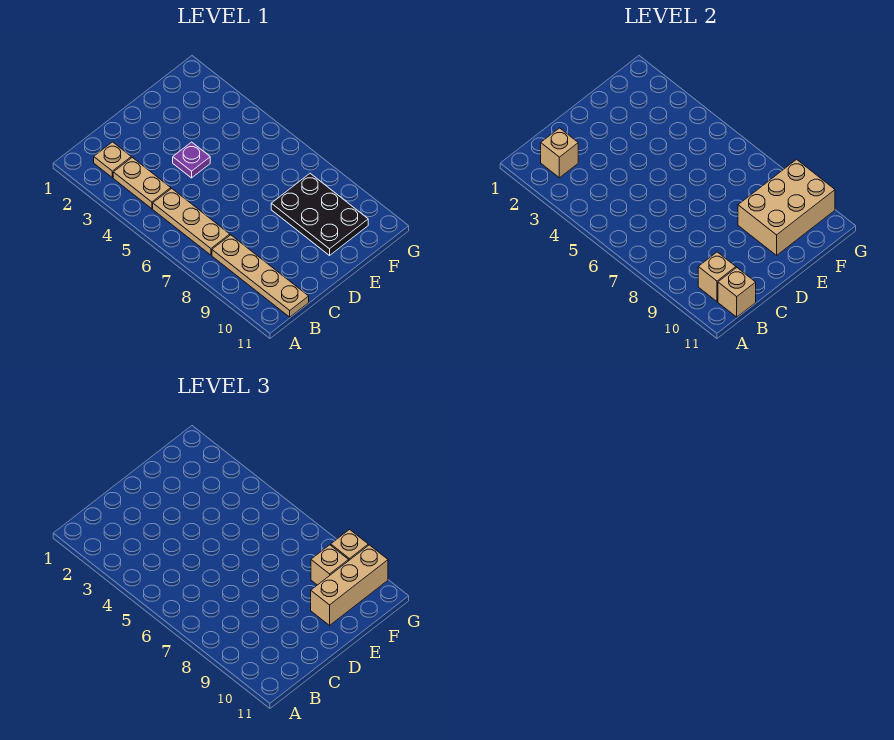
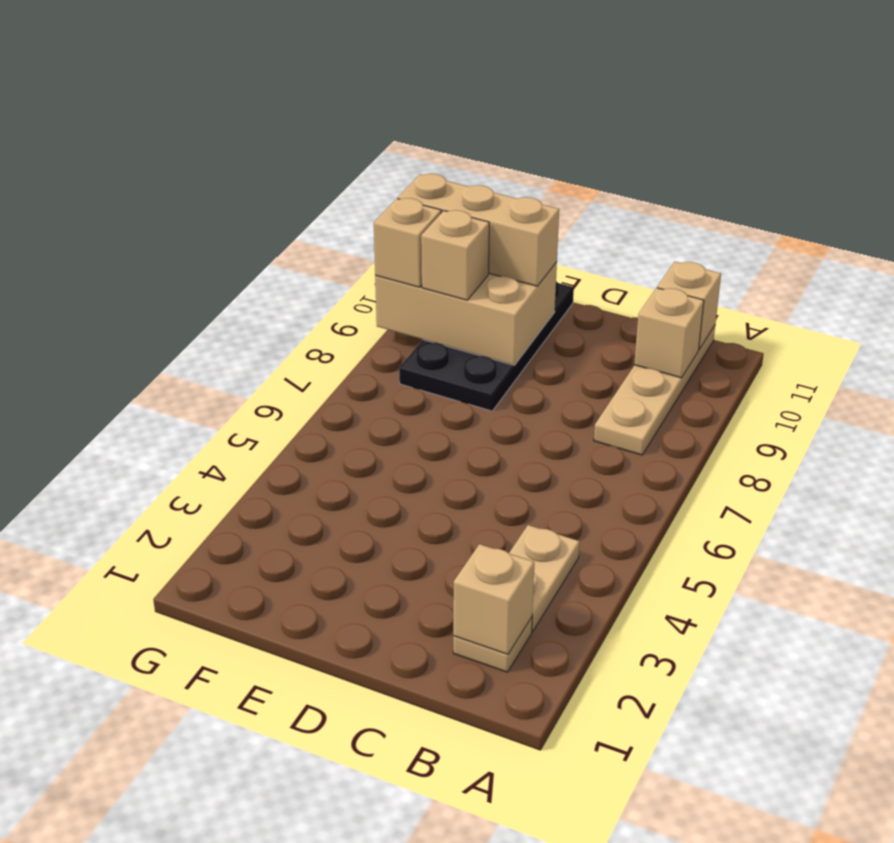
tan plate B5:B7 level 1 -> none
purple plate D4 level 1 -> none
black plate E8:F10 level 1 -> black plate E8:F11 level 1

